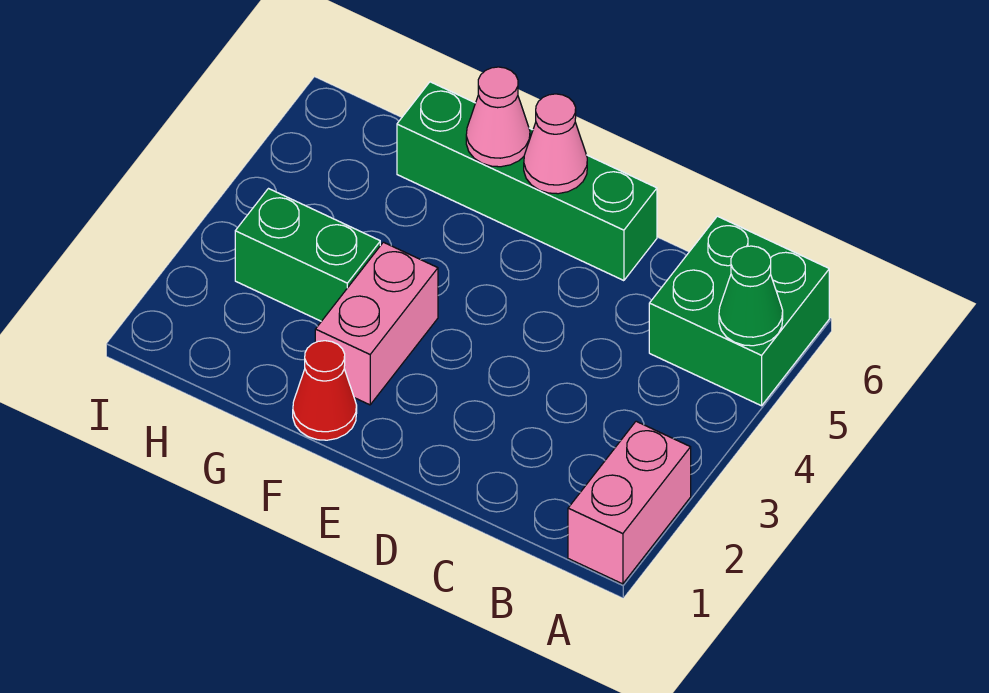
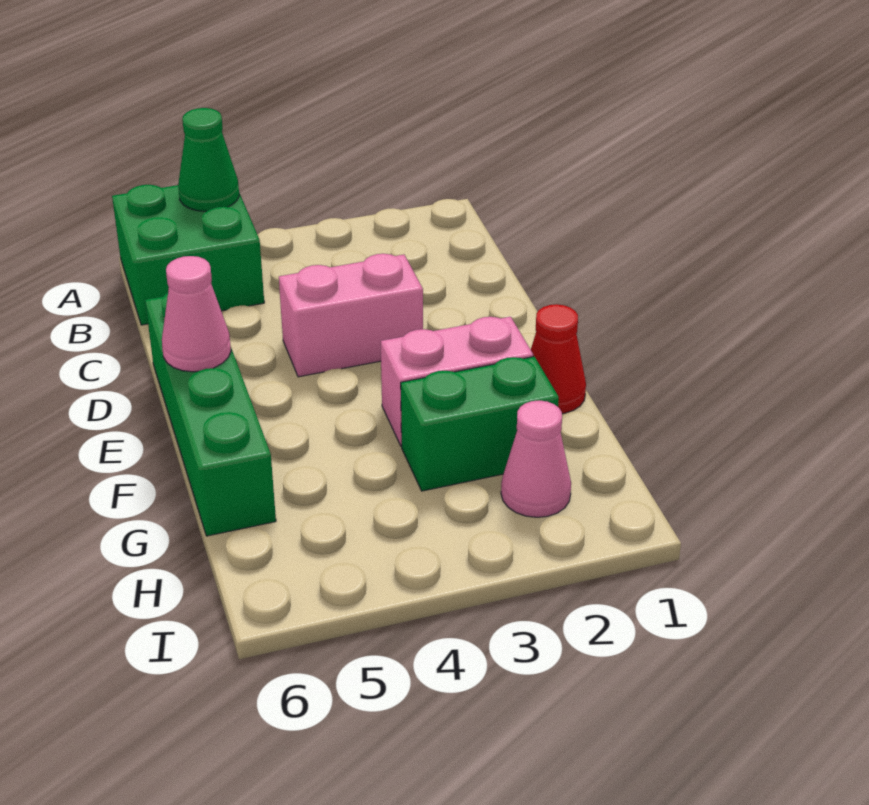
pink brick A1:A2 level 1 -> pink brick D3:D4 level 1
pink cone F6 level 2 -> pink cone H2 level 1
green brick G3:H3 level 1 -> green brick G2:G3 level 1

